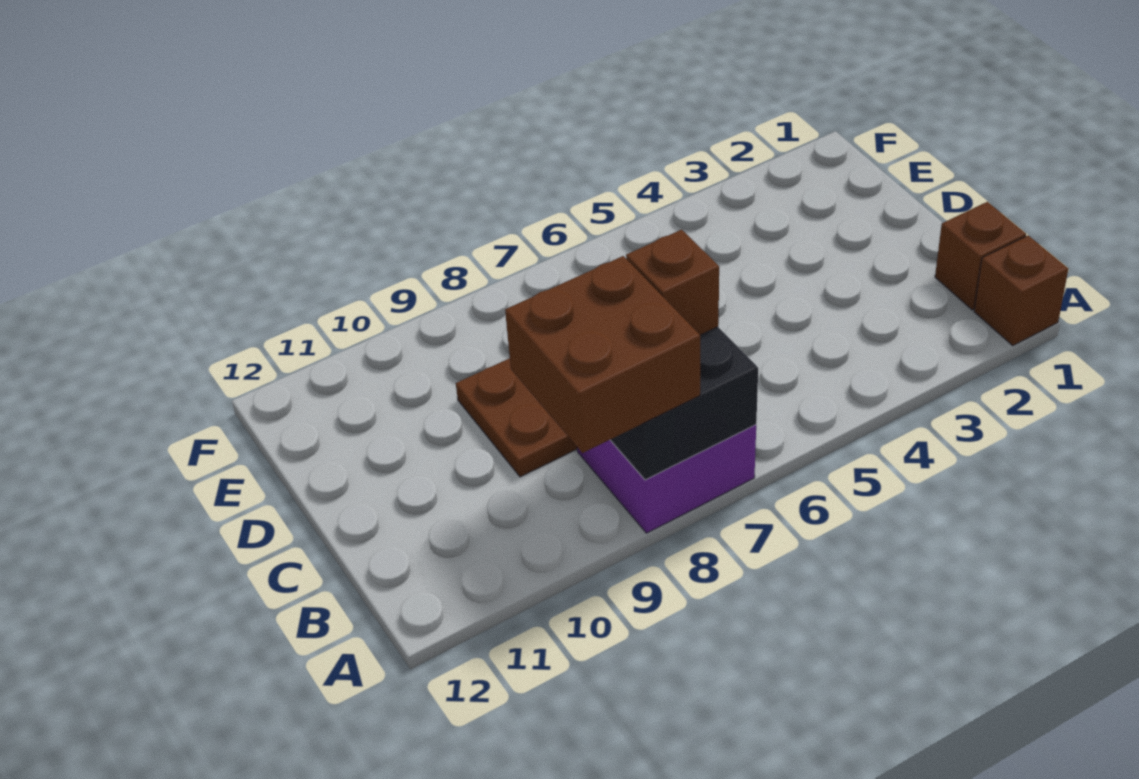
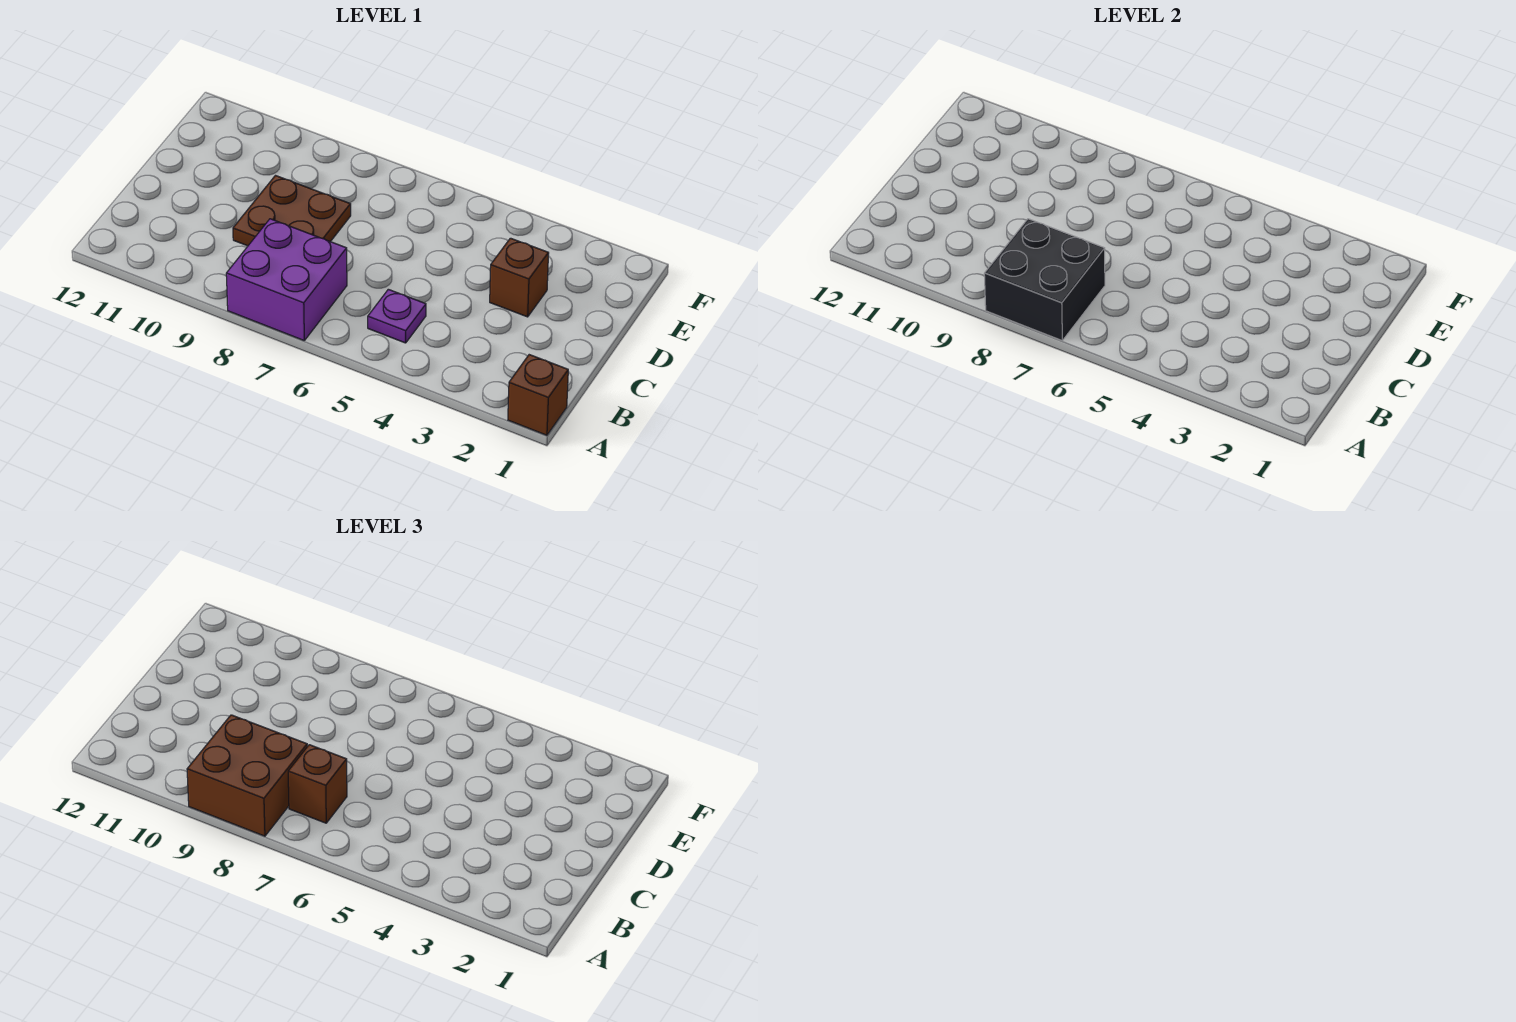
brown brick B1 level 1 -> brown brick D3 level 1
none -> purple plate B5 level 1

